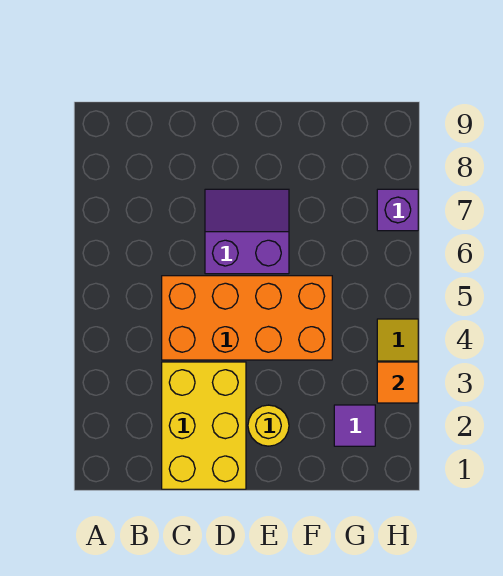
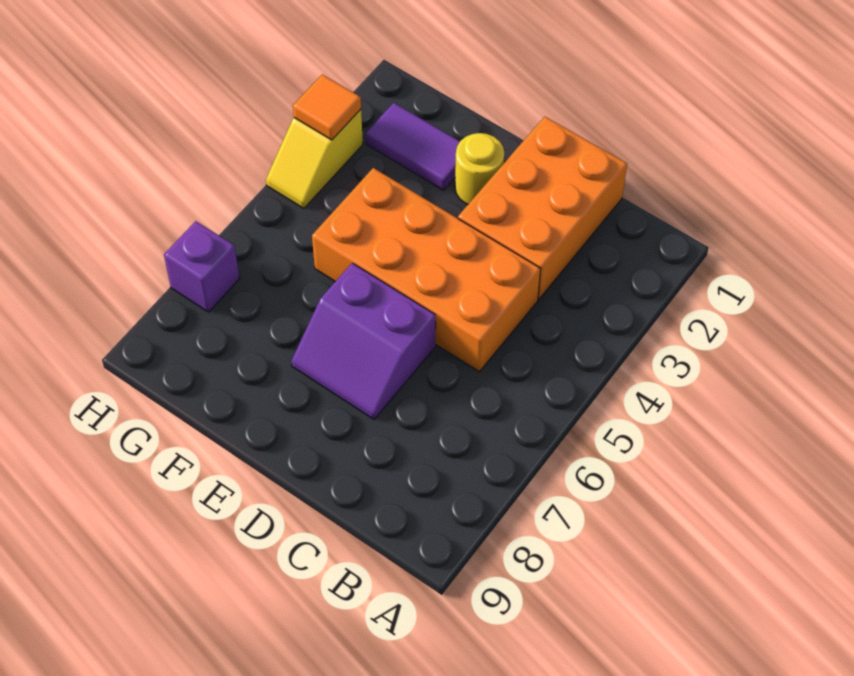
yellow brick C1:D3 level 1 -> orange brick C1:D3 level 1
purple tile G2 level 1 -> purple tile F2:G2 level 1

